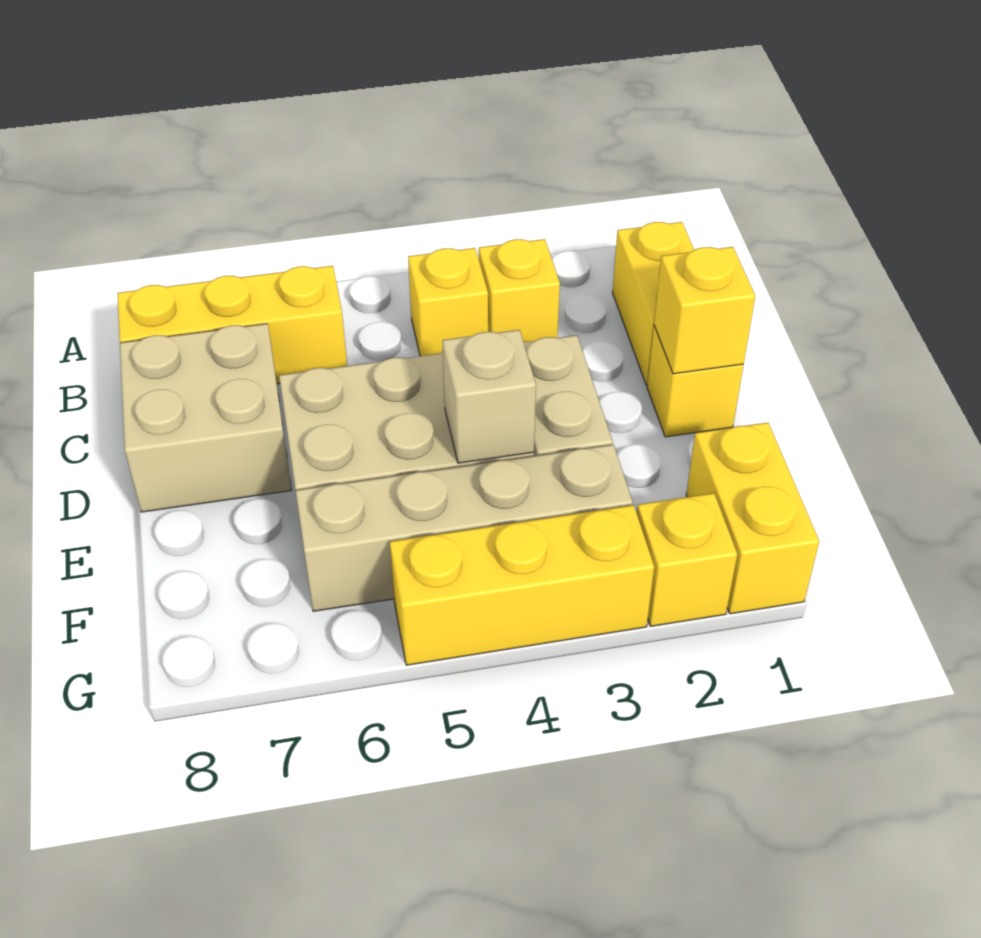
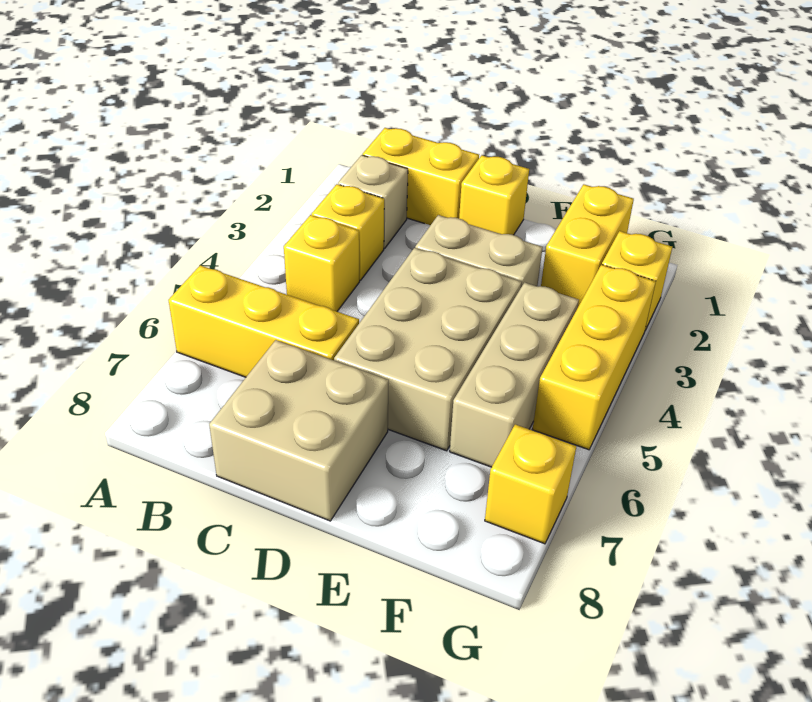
yellow brick B6:B8 level 1 -> yellow brick A6:C6 level 1
yellow brick D1 level 2 -> yellow brick G7 level 1
tan brick E4 level 2 -> tan brick B2 level 1
yellow brick F1:G1 level 1 -> yellow brick F1:F2 level 1
tan brick F3:F6 level 1 -> tan brick F4:F6 level 1

